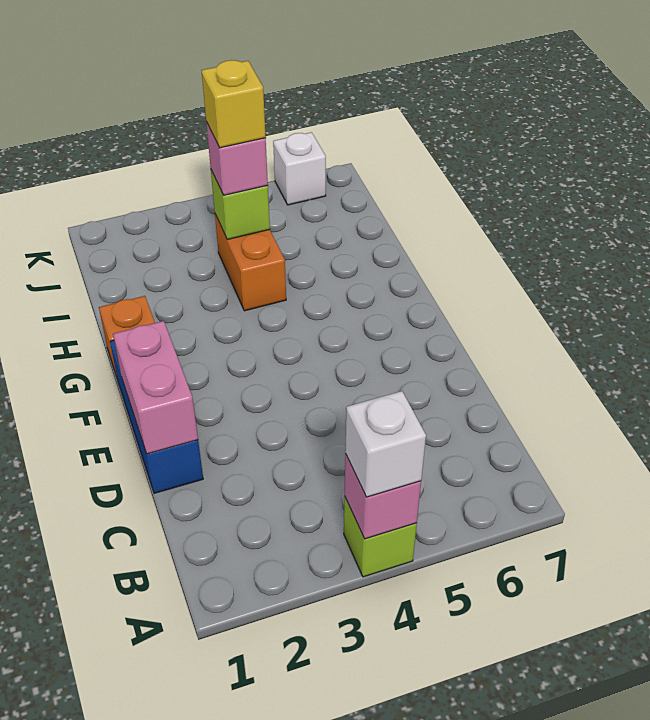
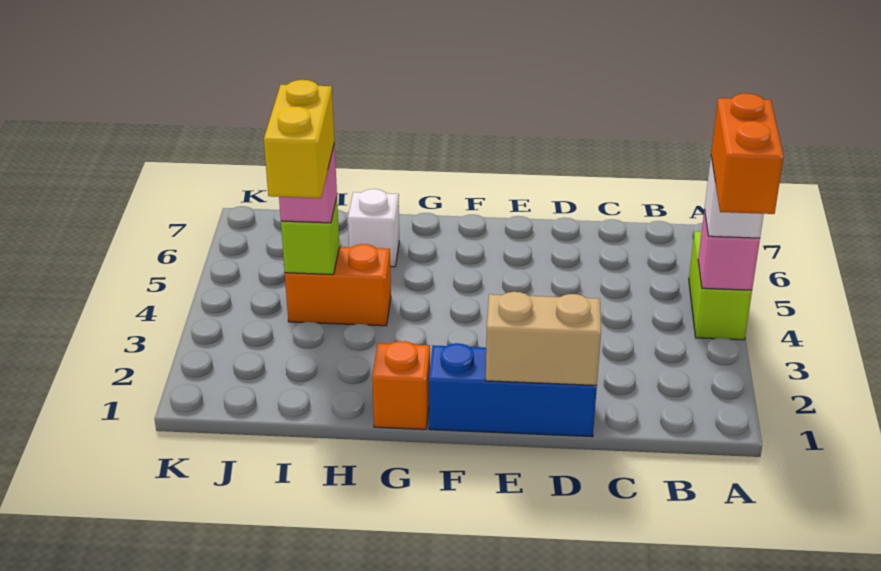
none -> orange brick A3:A4 level 4
lime brick A4 level 1 -> lime brick A4:A5 level 1
pink brick D1:E1 level 2 -> tan brick D1:E1 level 2
yellow brick I4 level 4 -> yellow brick I3:I4 level 4
white brick K6 level 1 -> white brick H6 level 1

